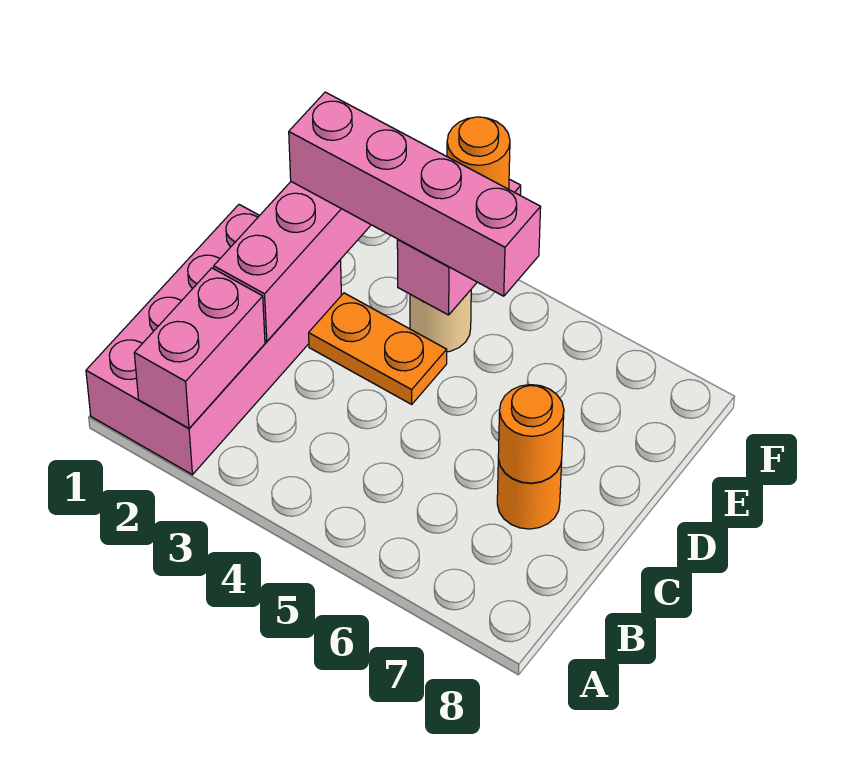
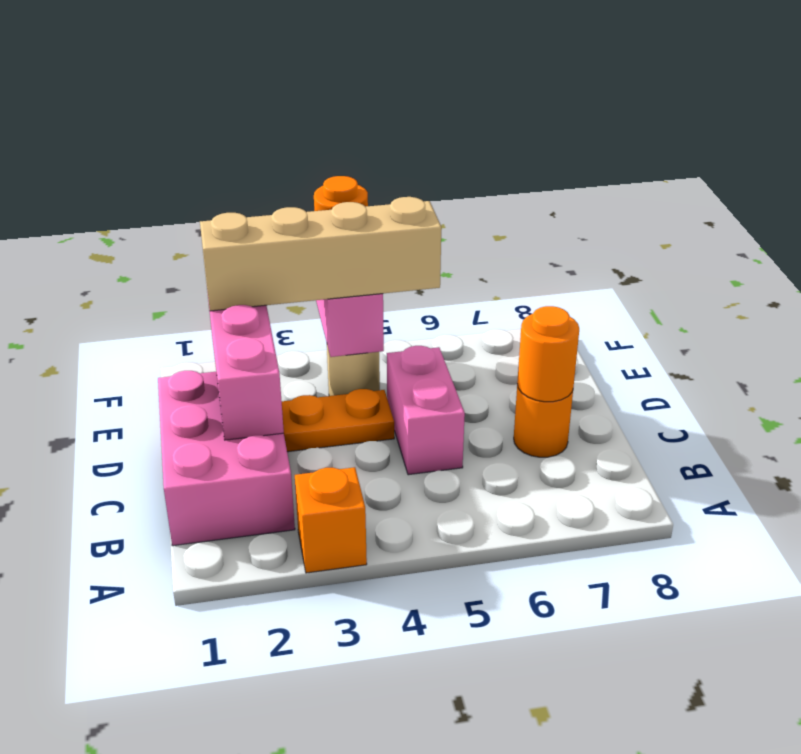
pink brick A1:D2 level 1 -> pink brick B1:D2 level 1
pink brick A2:B2 level 2 -> pink brick C5:D5 level 1
none -> orange brick A3 level 1
pink brick E2:E5 level 3 -> tan brick E2:E5 level 3

